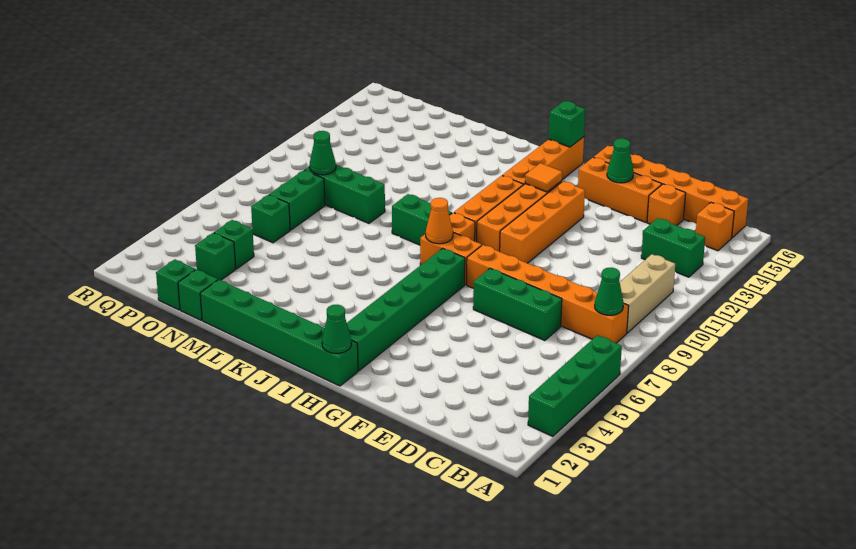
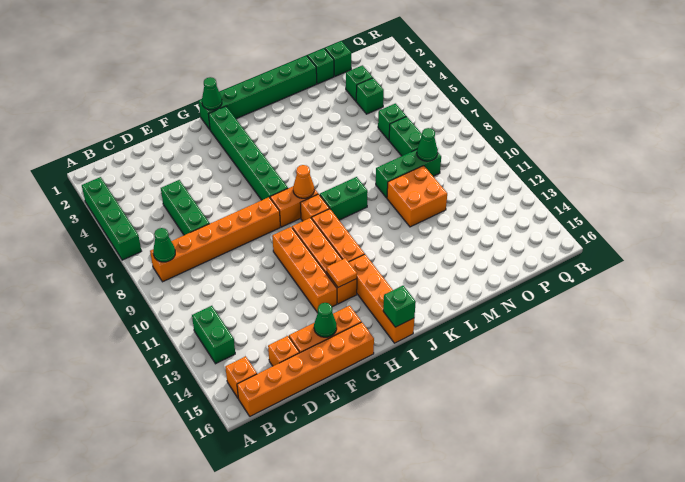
tan brick B9:B11 level 1 -> none
green brick B13:C13 level 1 -> green brick B12:B13 level 1
green brick D7:F7 level 1 -> green brick D5:D7 level 1
none -> orange brick M10:N11 level 1

